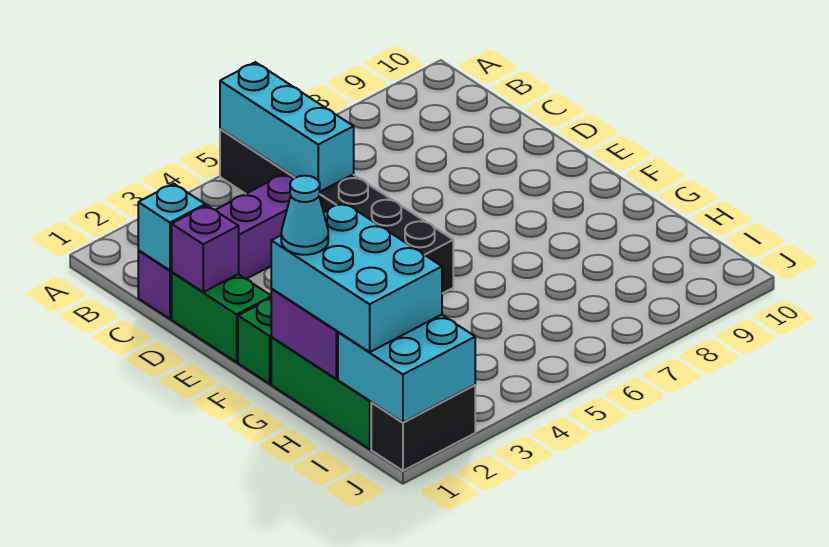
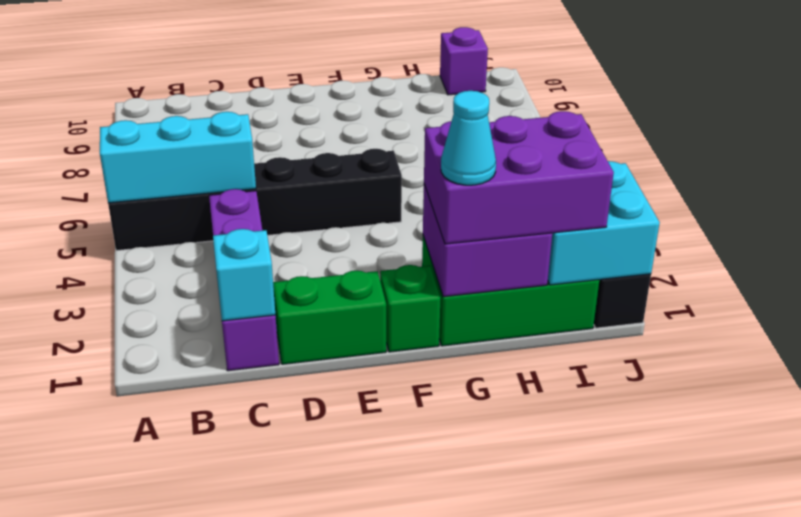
purple brick D1 level 2 -> purple brick I10 level 1
cyan brick G1:I2 level 3 -> purple brick G1:I2 level 3

